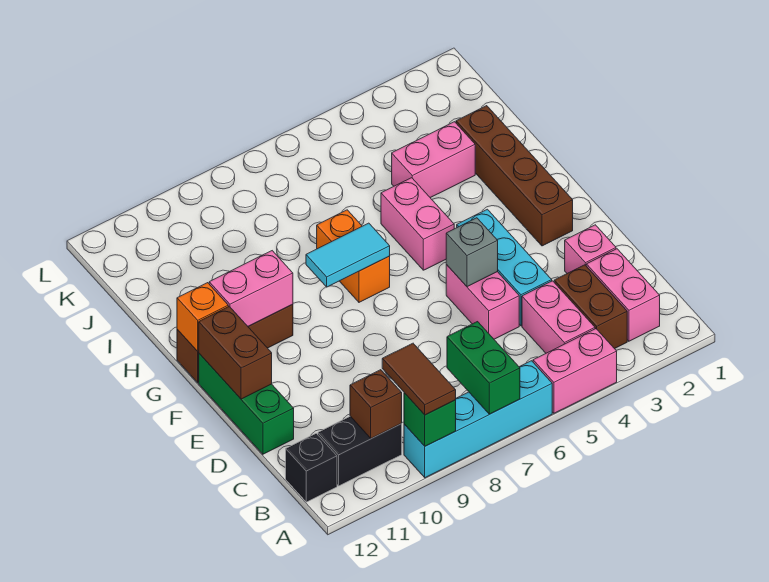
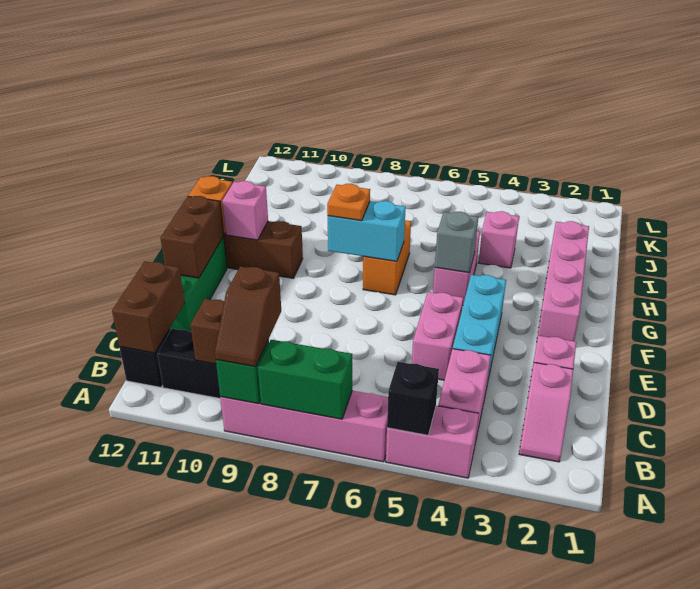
none -> black brick A5 level 2
cyan brick A6:A9 level 1 -> pink brick A6:A9 level 1
green brick A7:B7 level 2 -> green brick A7:A8 level 2
brown tile A9:B9 level 3 -> brown slope A9:B9 level 3 top B
pink brick B2:C2 level 1 -> pink slope B2:C2 level 1 top C
brown brick B3:C3 level 1 -> brown brick B12:C12 level 2
grey brick E5 level 2 -> grey brick G5 level 2
brown brick F2:I2 level 1 -> pink brick F2:I2 level 1
cyan tile G7:G8 level 2 -> cyan brick G7:G8 level 2
none -> orange plate G8 level 3
pink brick G10:G11 level 2 -> pink brick G11 level 2
pink brick I3:I4 level 1 -> pink brick I4 level 1

